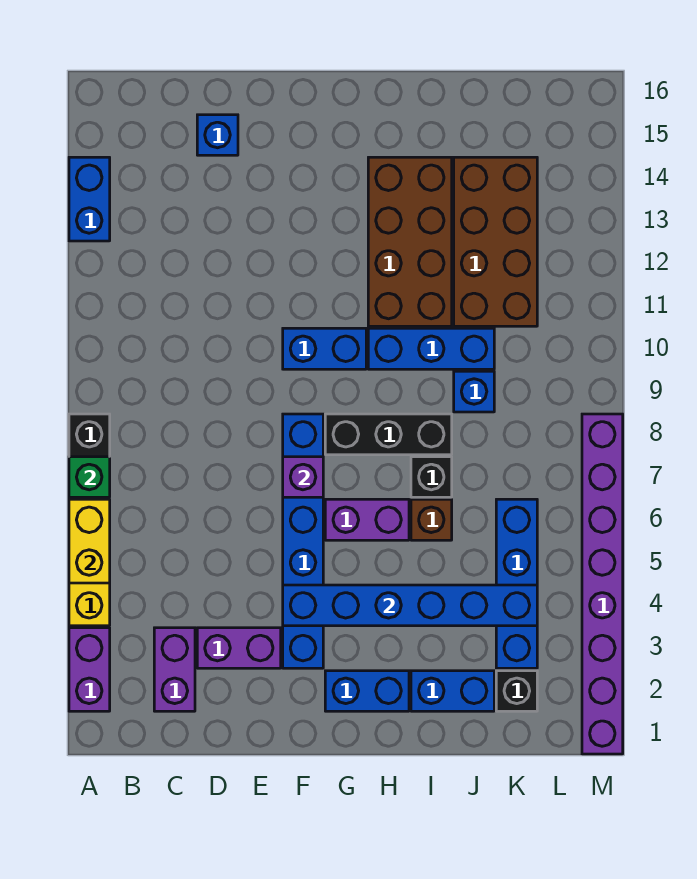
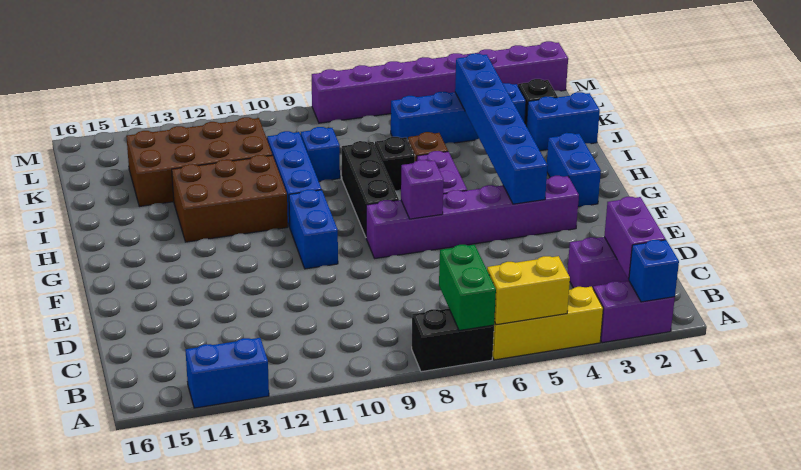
green brick A7 level 2 -> green brick A7:B7 level 2
purple brick D3:E3 level 1 -> purple brick B2:C2 level 2
blue brick D15 level 1 -> blue brick A2 level 2
blue brick F3:F8 level 1 -> purple brick F3:F8 level 1
brown brick H11:I14 level 1 -> brown brick H11:I13 level 1
blue brick I2:J2 level 1 -> blue brick J1:J2 level 1

